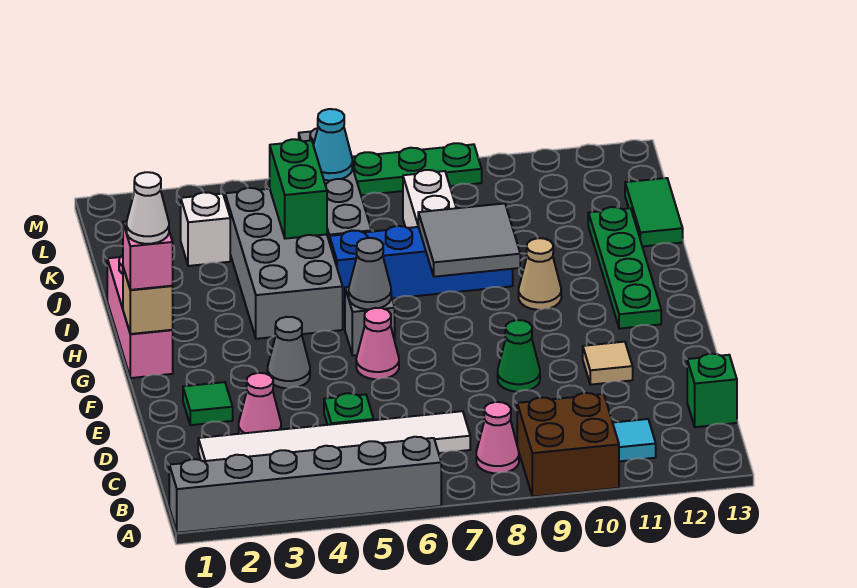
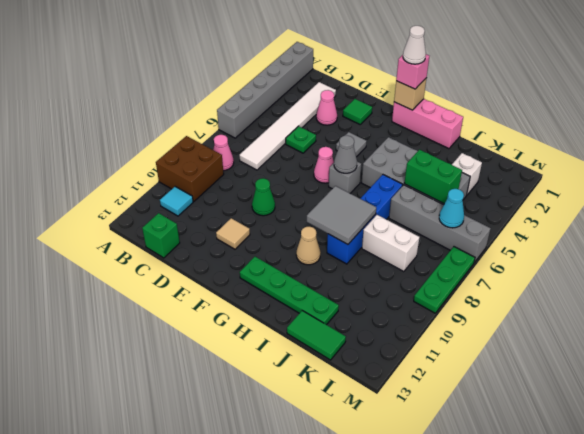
grey cone F4 level 1 -> grey tile F4 level 1

